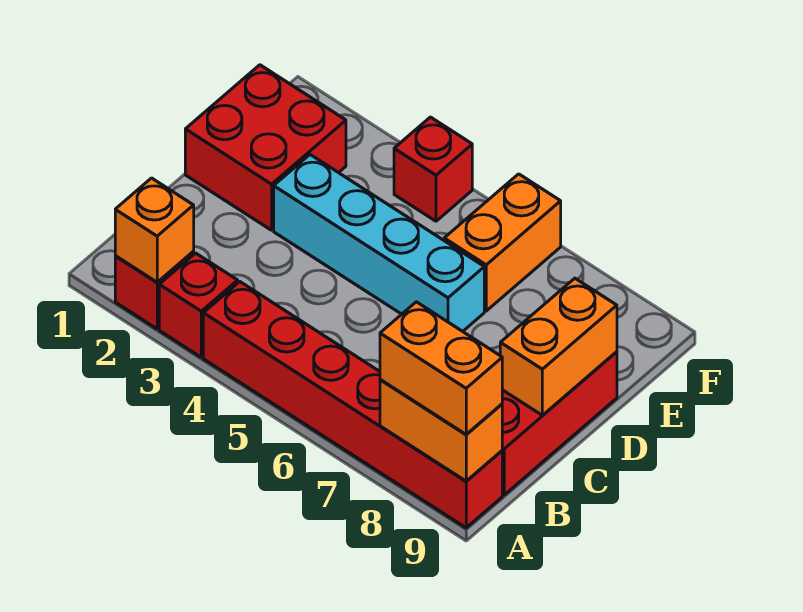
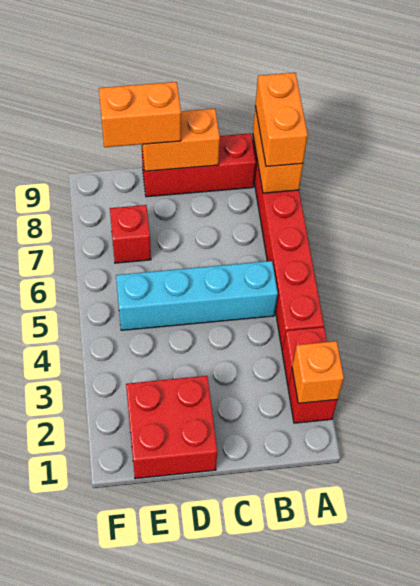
cyan brick D3:D6 level 1 -> cyan brick B5:E5 level 1
orange brick E6:F6 level 1 -> orange brick D9:E9 level 3
red brick F4 level 1 -> red brick E7 level 1

